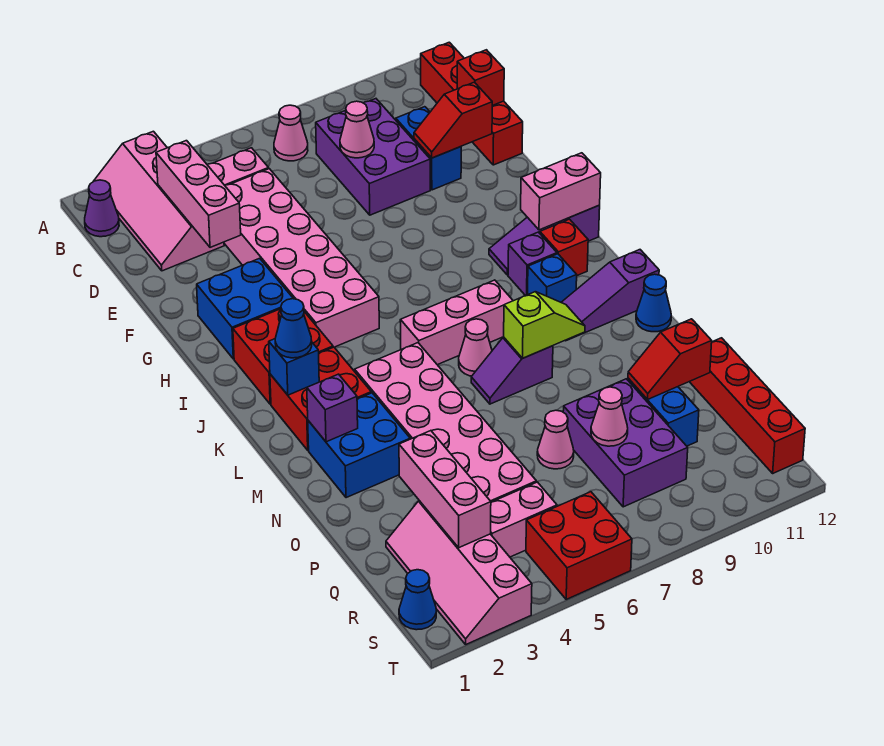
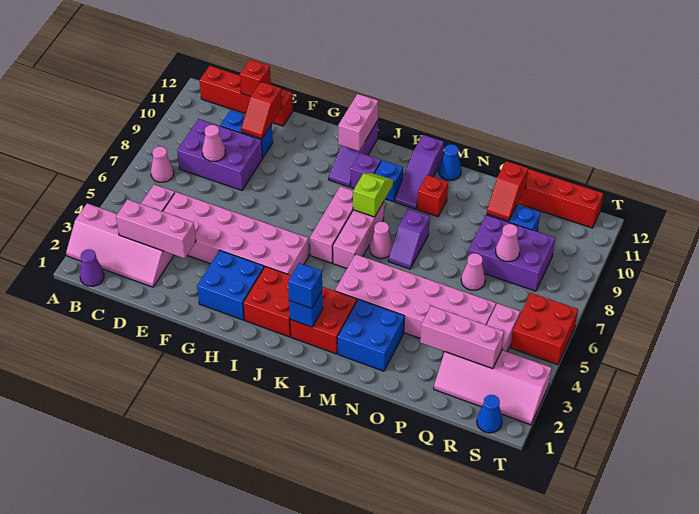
none -> pink brick J6:J8 level 1
red brick J11 level 1 -> red brick M10 level 1
blue cone K2 level 3 -> blue brick K2 level 3
purple brick M2 level 2 -> none
lime slope M8:M9 level 2 top 8 -> lime slope K8:K9 level 2 top 8

